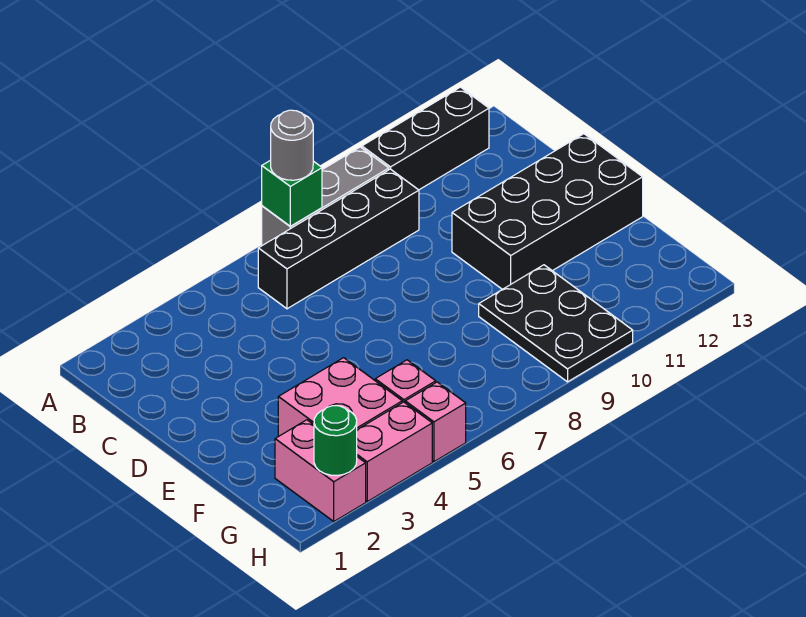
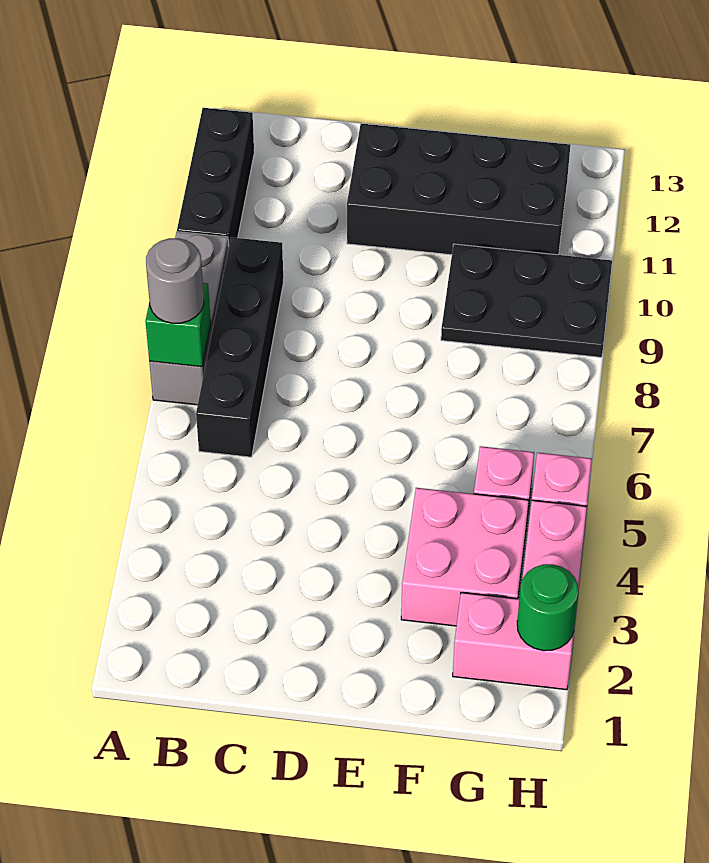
black brick D10:E13 level 1 -> black brick D11:G12 level 1

